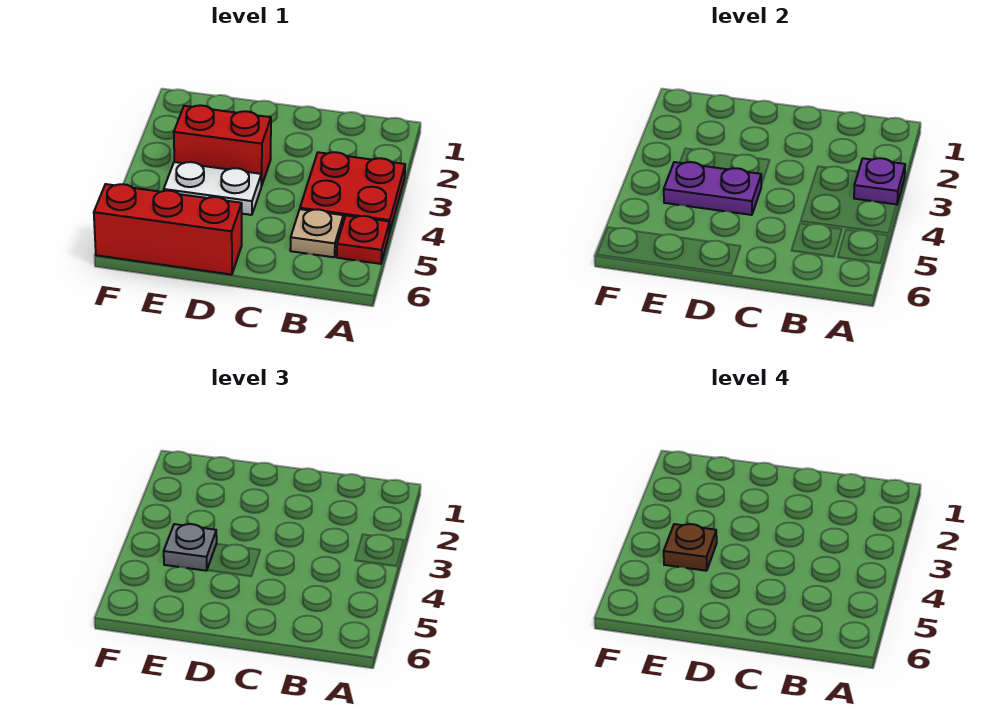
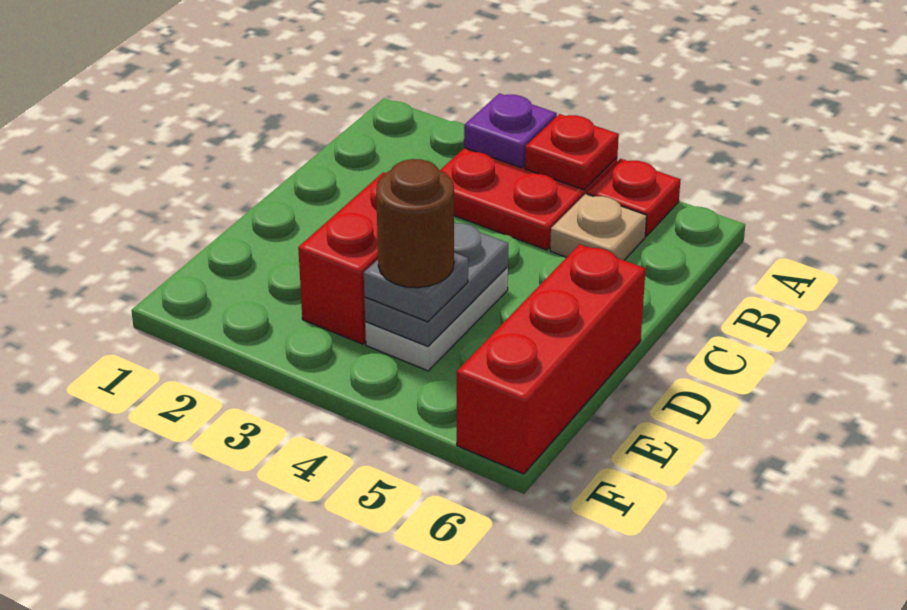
none -> red plate A4 level 2
purple plate D4:E4 level 2 -> grey plate D4:E4 level 2
brown plate E4 level 4 -> brown round brick E4 level 4

